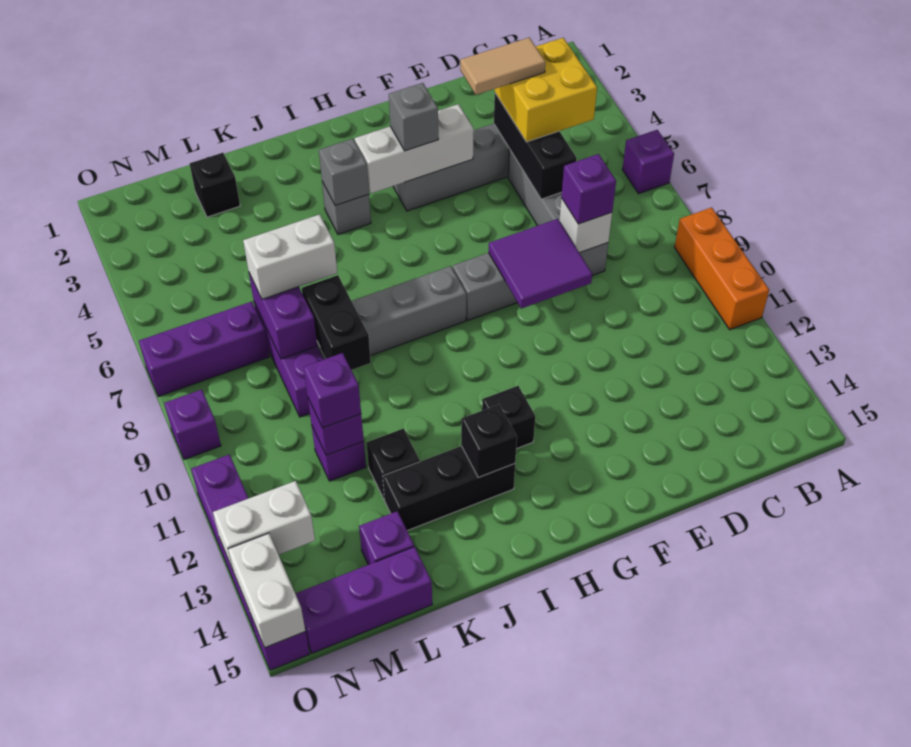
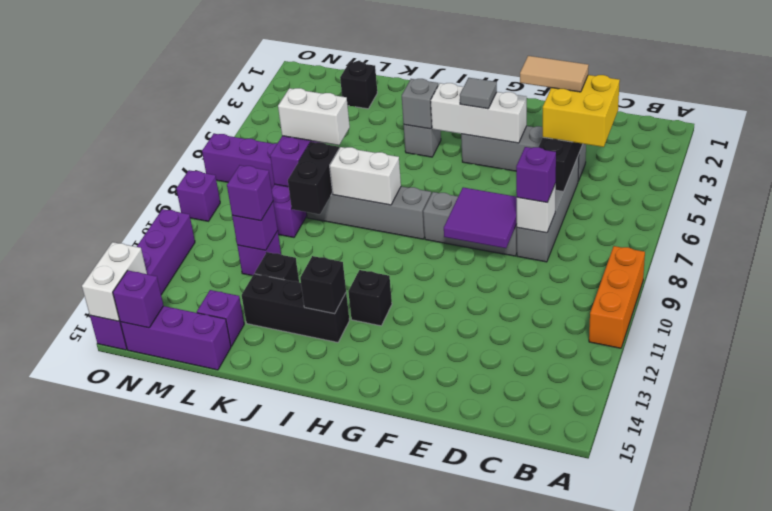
purple brick A6 level 1 -> purple brick N15 level 2
grey brick G4 level 3 -> grey tile G4 level 3
white brick N13:O13 level 2 -> white brick I8:J8 level 2

